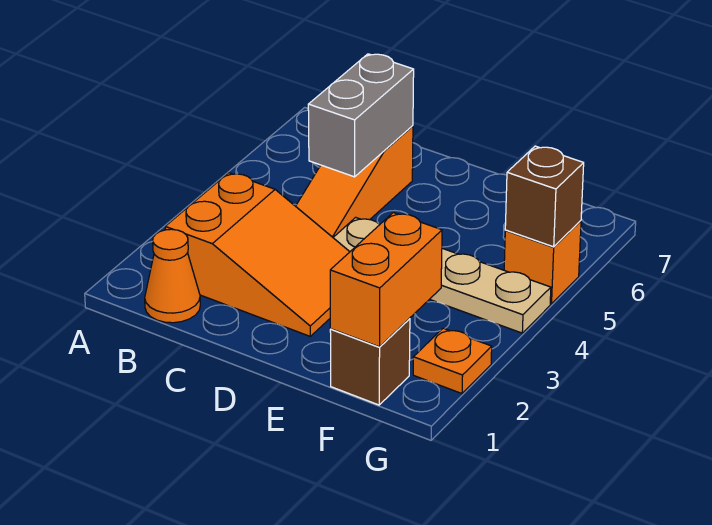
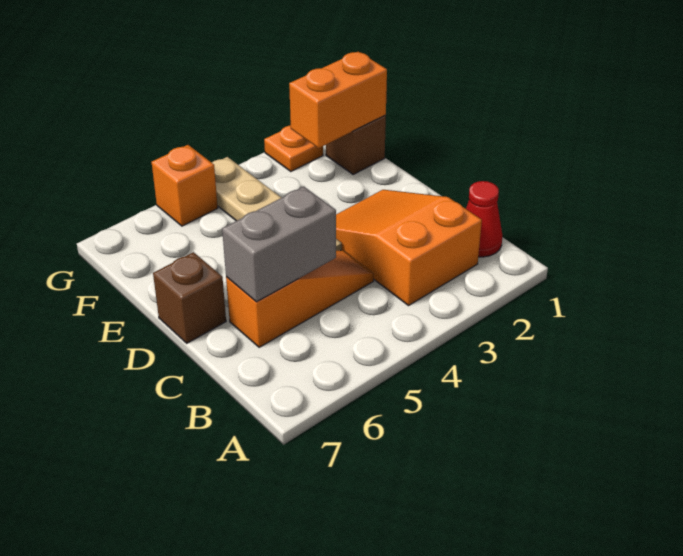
orange cone B1 level 1 -> red cone B1 level 1
brown brick G5 level 2 -> brown brick D7 level 1

